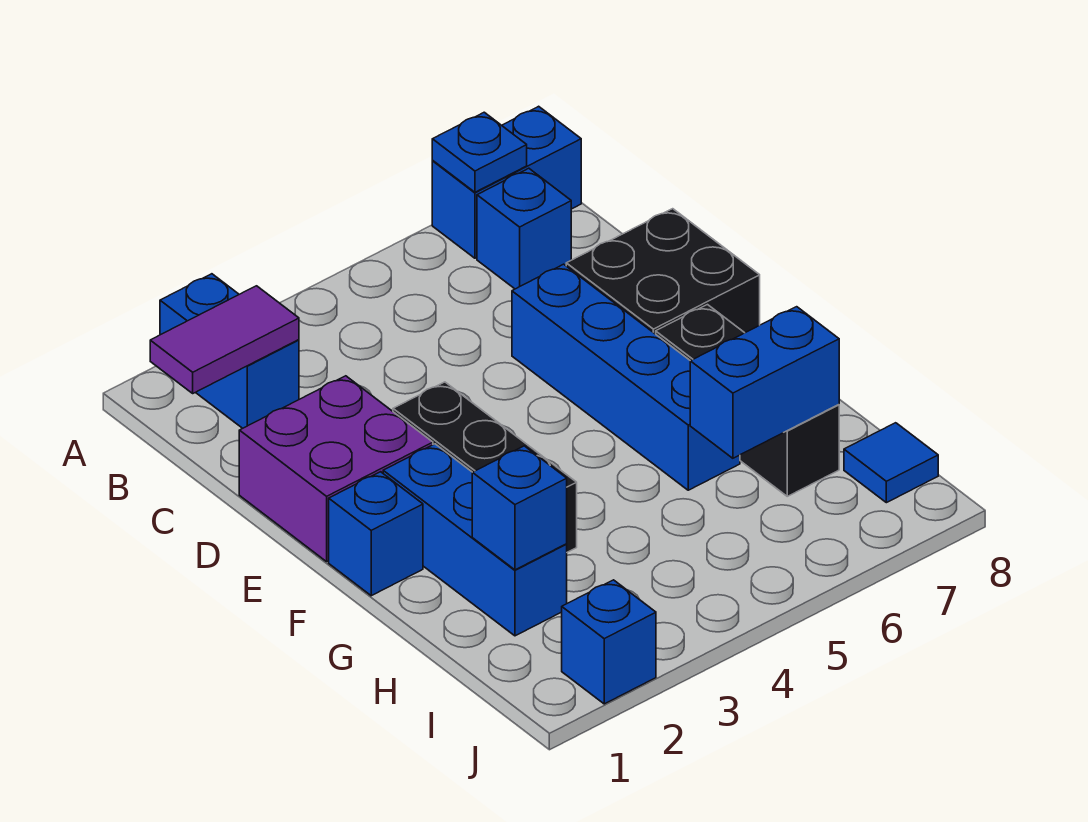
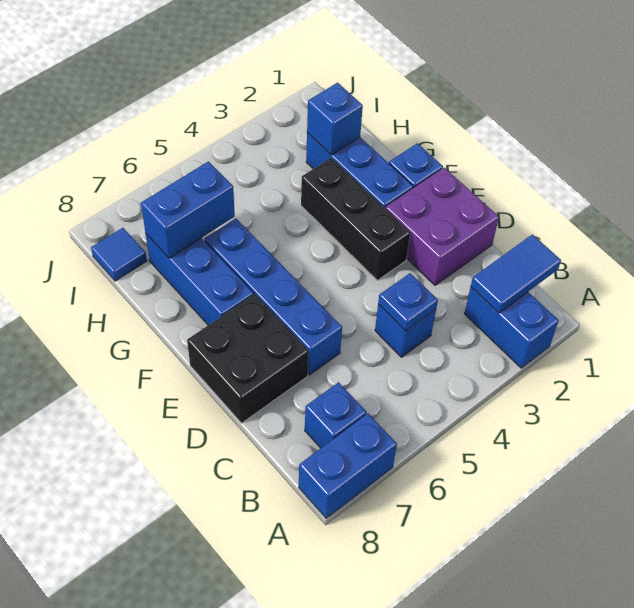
blue plate A7 level 2 -> blue plate C4 level 2
purple tile B1:B2 level 2 -> blue tile B1:B2 level 2
black brick F7:H7 level 1 -> blue brick F7:H7 level 1
blue brick J2 level 1 -> blue brick C4 level 1

